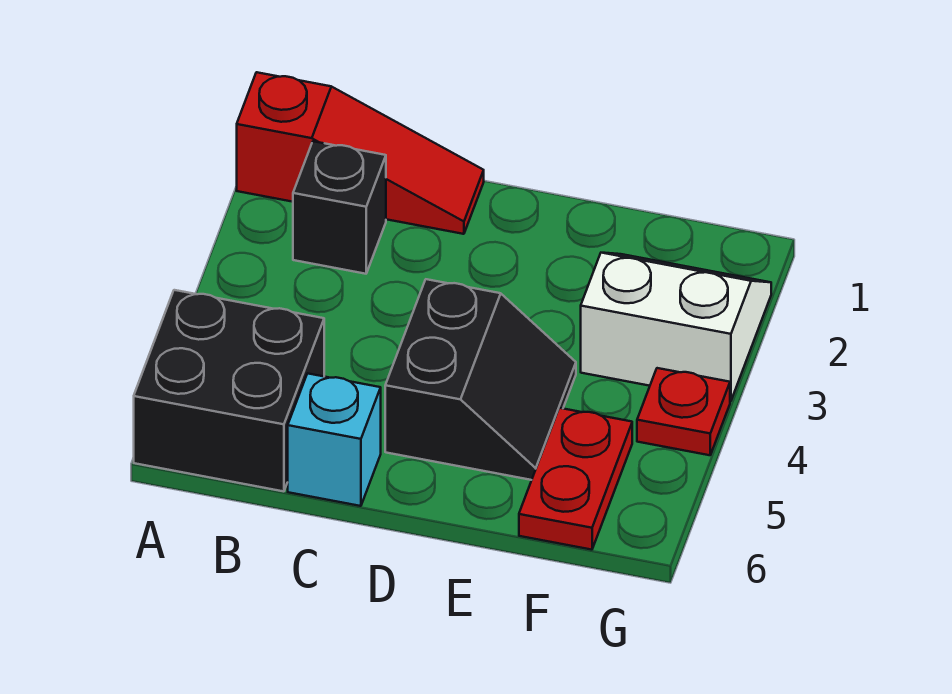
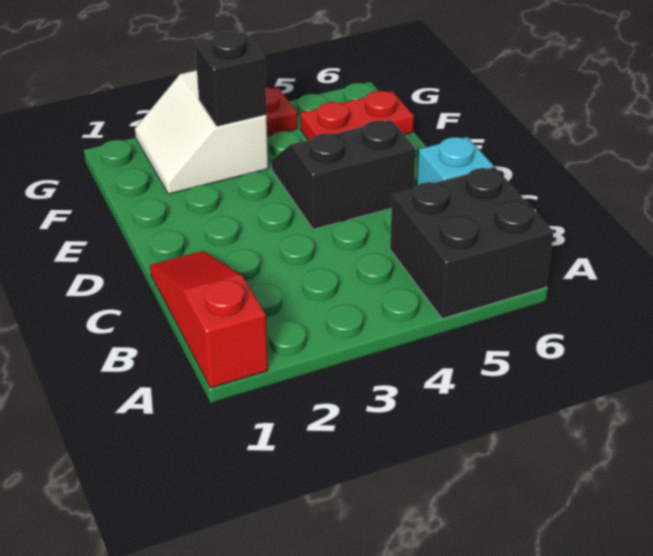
black brick B2 level 1 -> black brick F3 level 2

